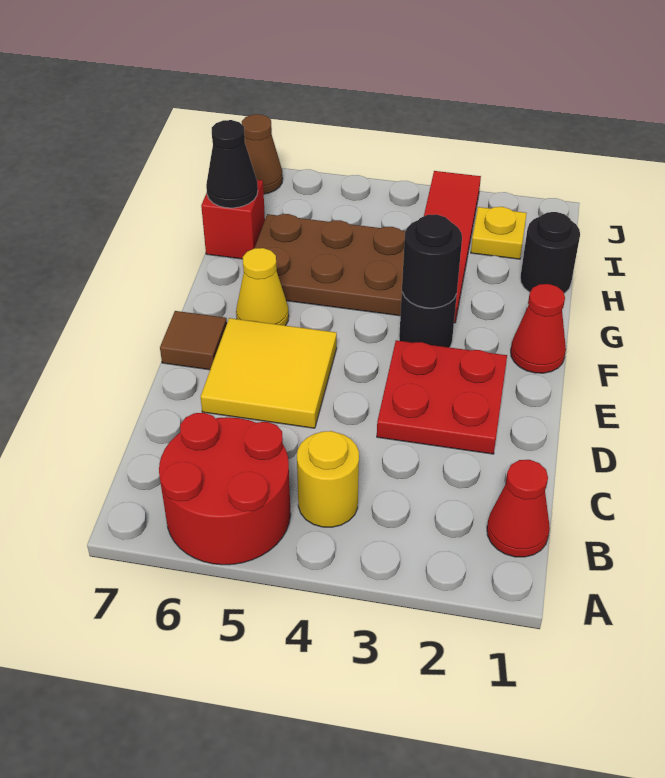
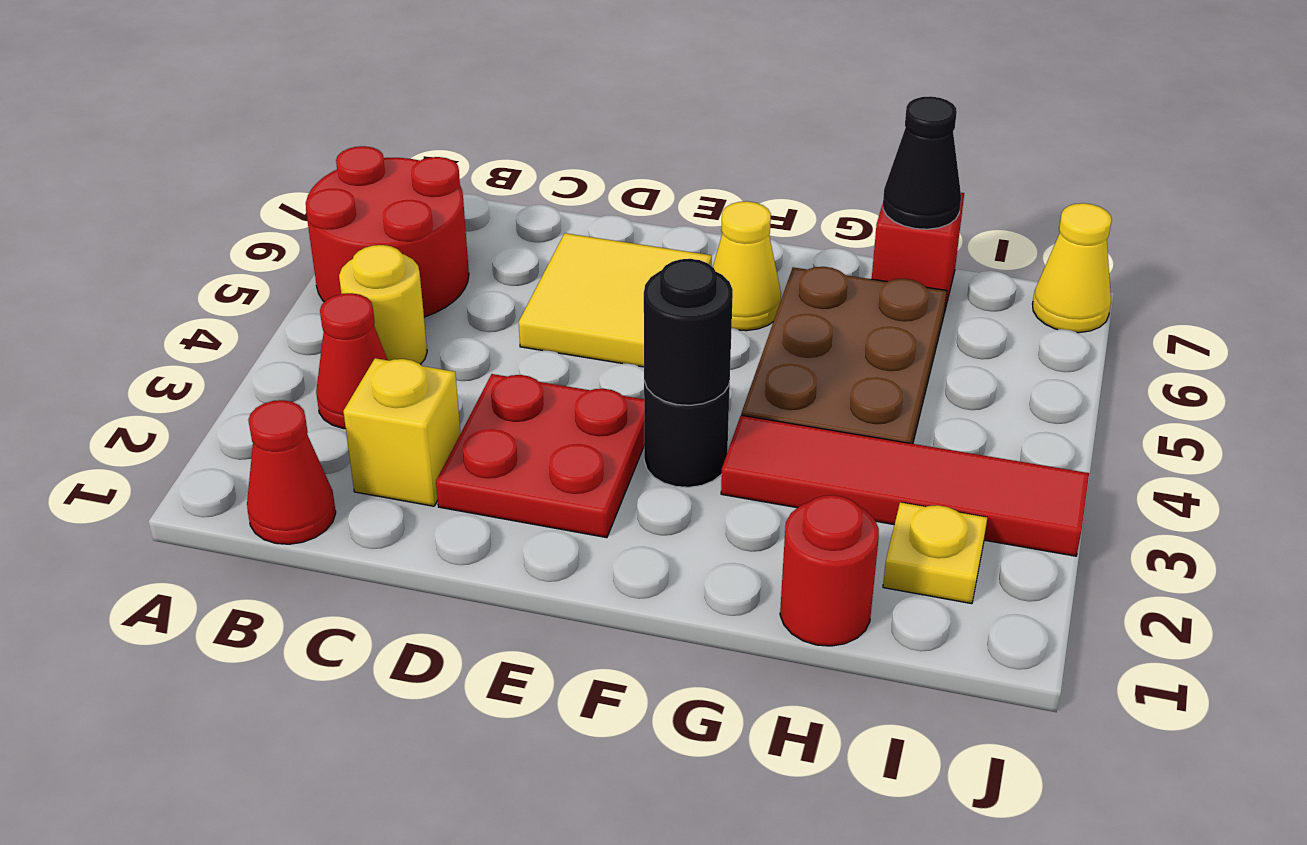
none -> yellow brick C2 level 1
brown tile E7 level 1 -> none
red cone F1 level 1 -> red cone B3 level 1
black round brick H1 level 1 -> red round brick H1 level 1
brown cone J7 level 1 -> yellow cone J7 level 1

